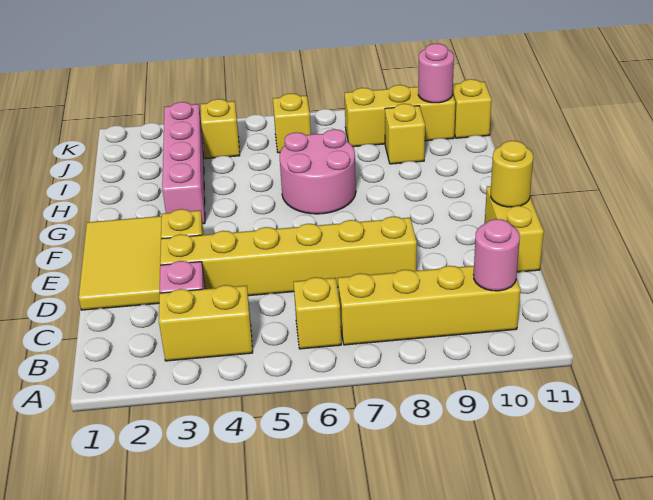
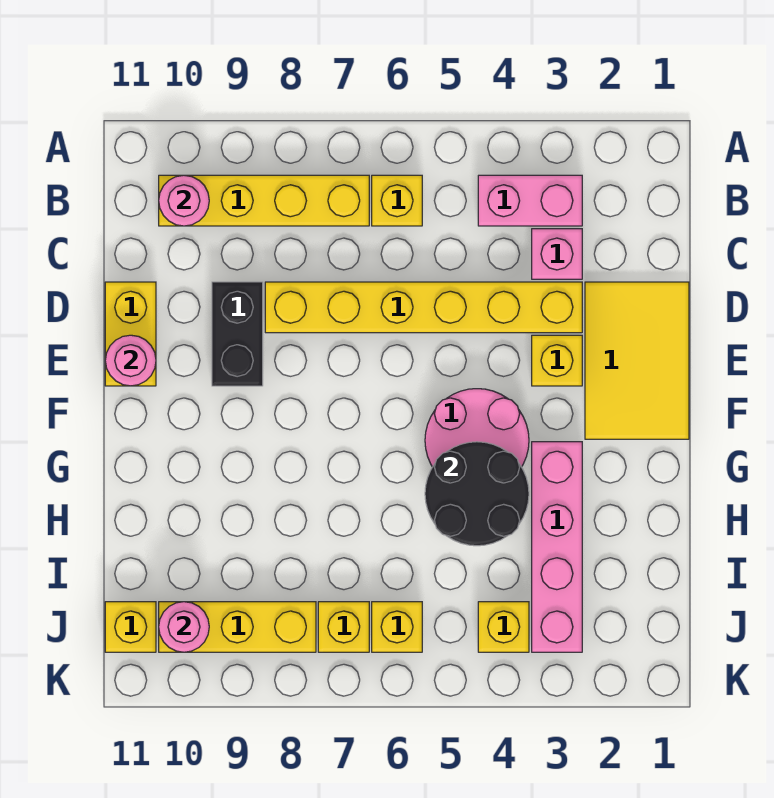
yellow brick B3:B4 level 1 -> pink brick B3:B4 level 1
none -> black brick D9:E9 level 1
yellow round brick E11 level 2 -> pink round brick E11 level 2
none -> black round brick G4:H5 level 2
pink round brick G6:H7 level 1 -> pink round brick F4:G5 level 1
yellow brick I9 level 1 -> yellow brick J7 level 1

